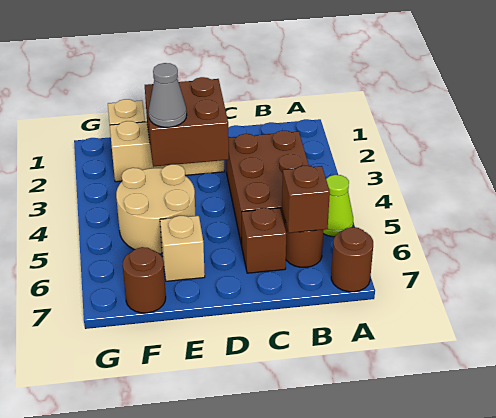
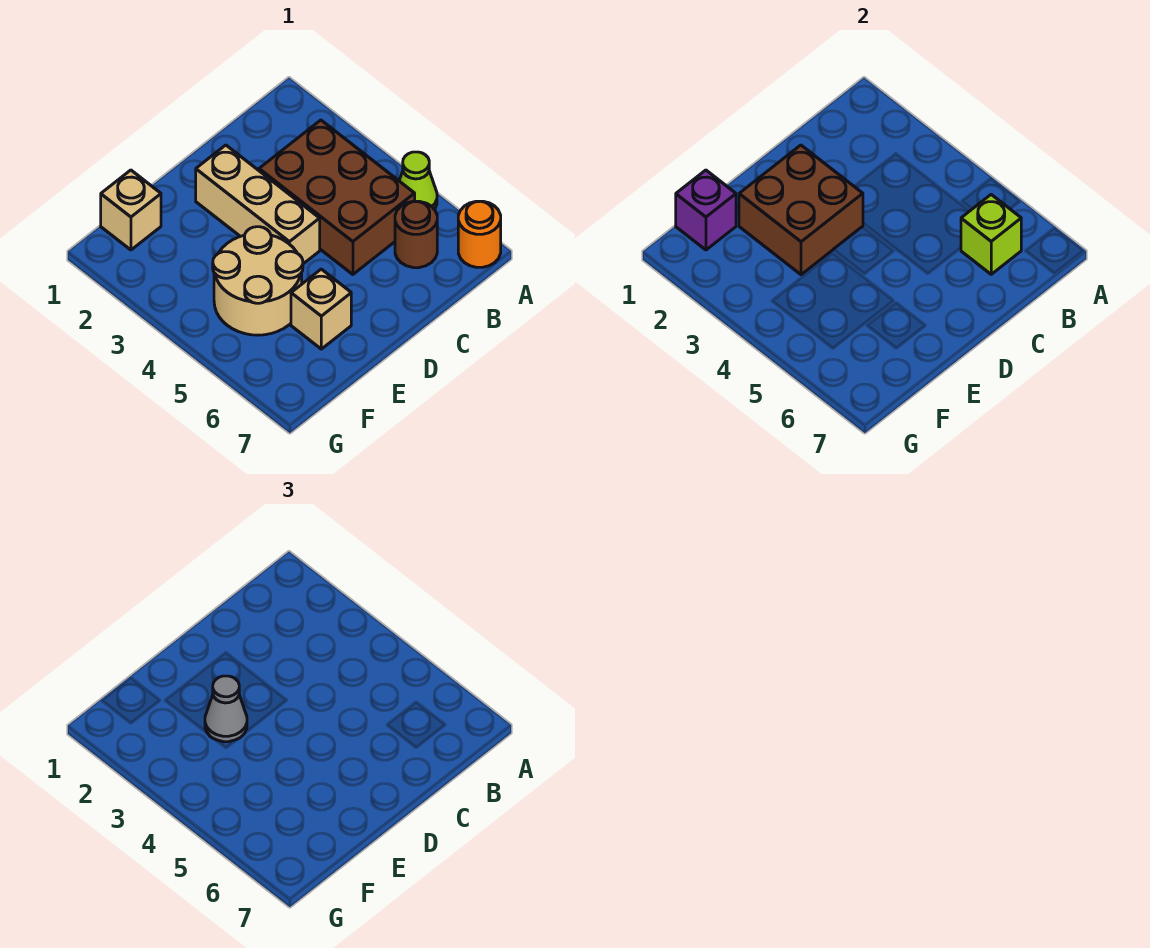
brown round brick A7 level 1 -> orange round brick A7 level 1
brown brick B6 level 2 -> lime brick B6 level 2
brown brick C6 level 1 -> none
tan brick D2:F2 level 1 -> tan brick D2:D4 level 1
none -> purple brick F1 level 2
brown round brick F7 level 1 -> none

